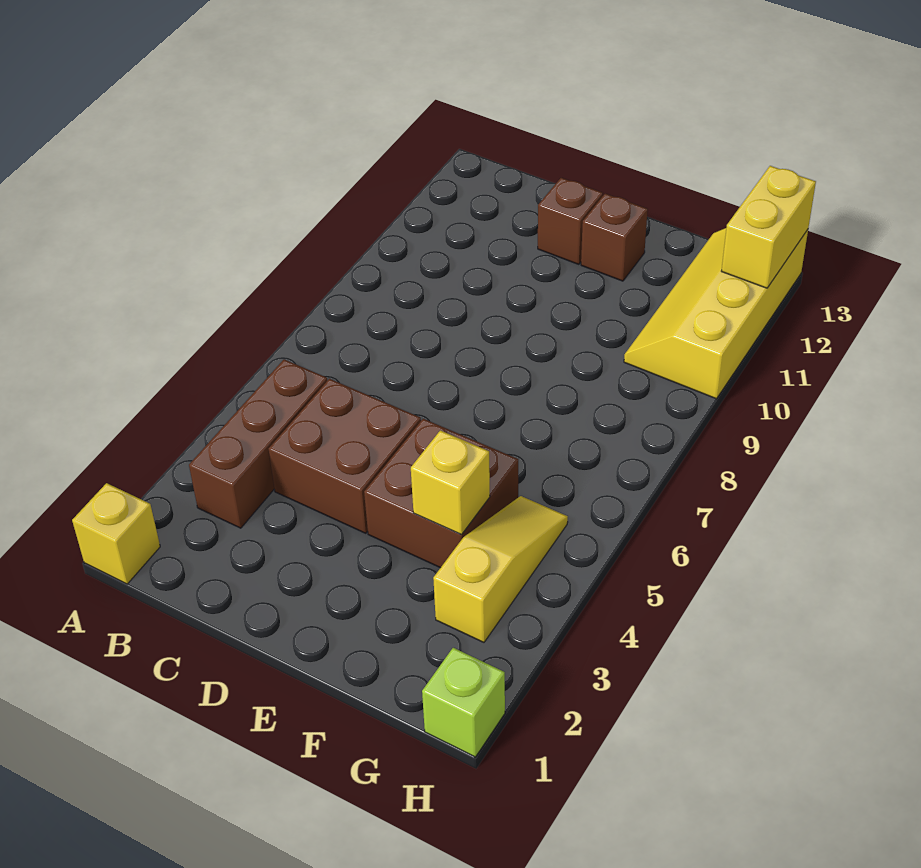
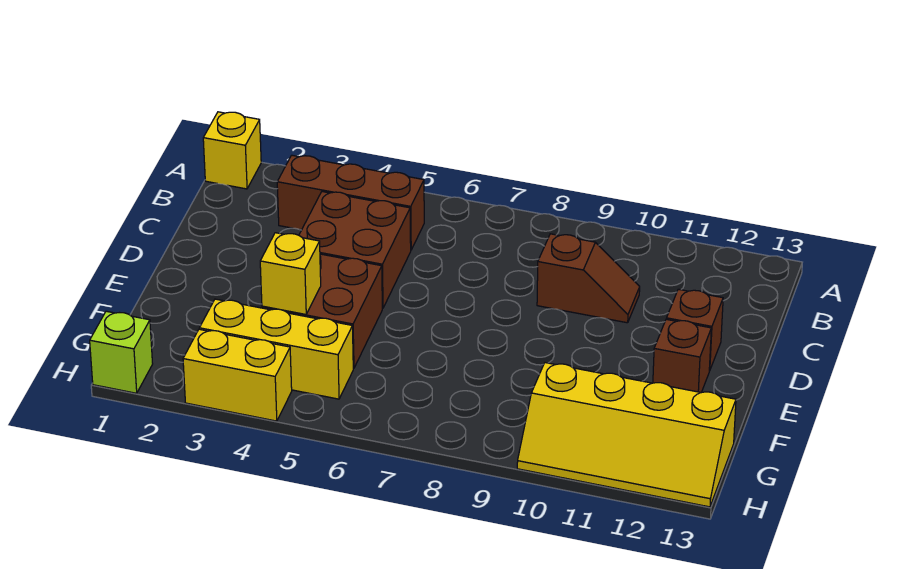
none -> brown slope C9:C10 level 1 top 9
yellow slope G3:G5 level 1 top 3 -> yellow brick G3:G5 level 1
yellow slope G10:H13 level 1 top H -> yellow slope G10:H13 level 1 top G
yellow brick H12:H13 level 2 -> yellow brick H3:H4 level 1

